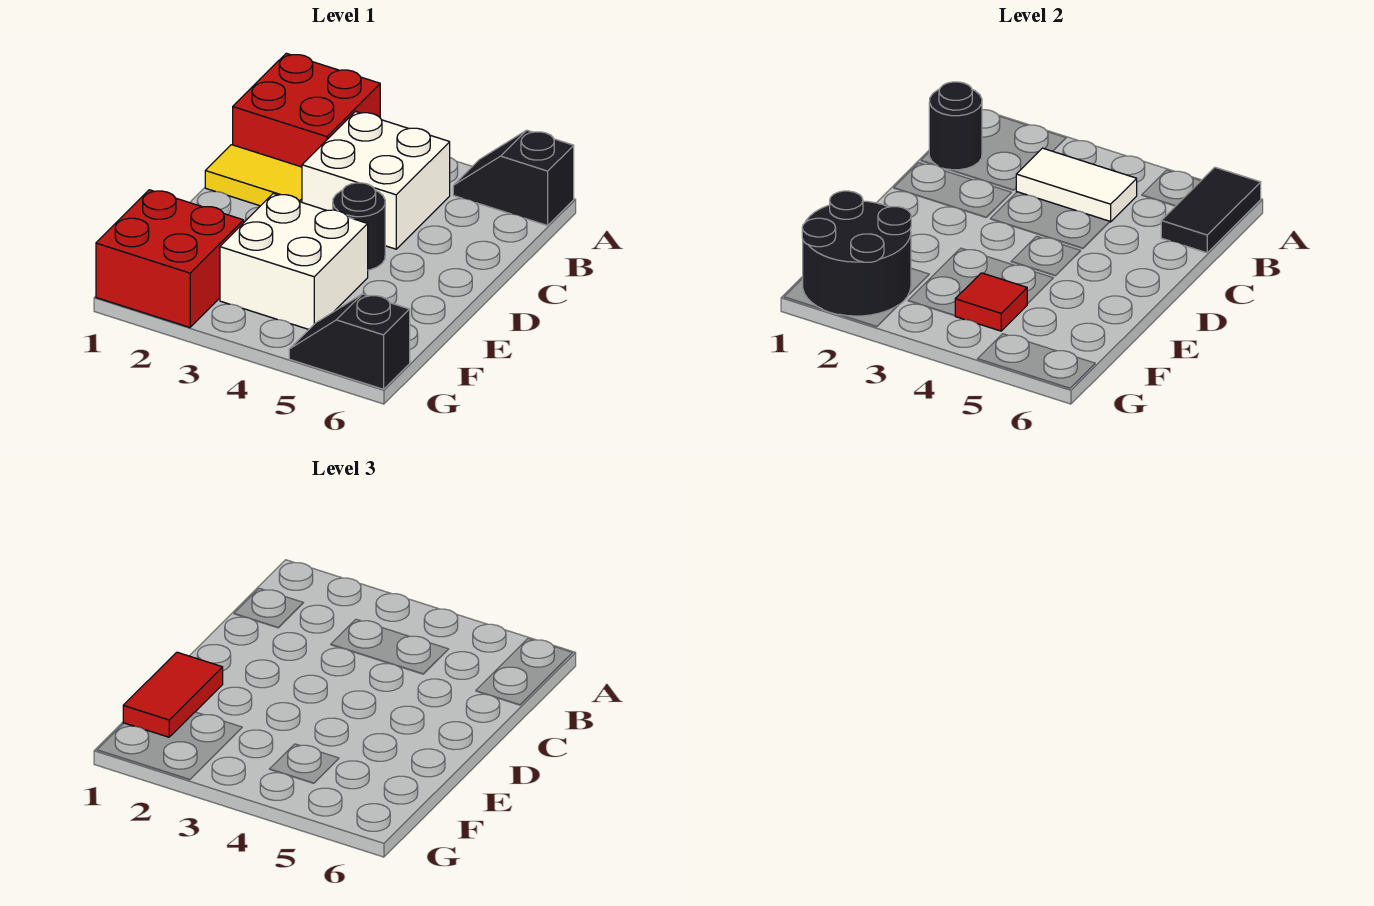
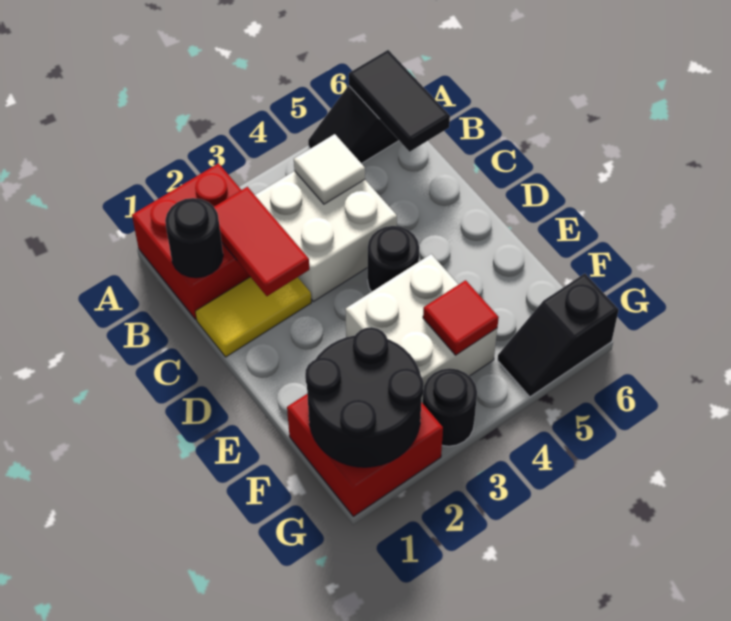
white tile B3:B4 level 2 -> white tile B4 level 2
red tile E1:F1 level 3 -> red tile B2:C2 level 2
none -> black round brick G3 level 1

